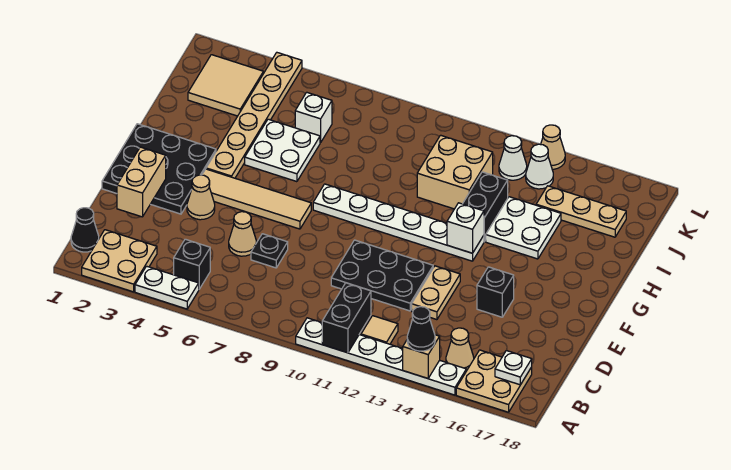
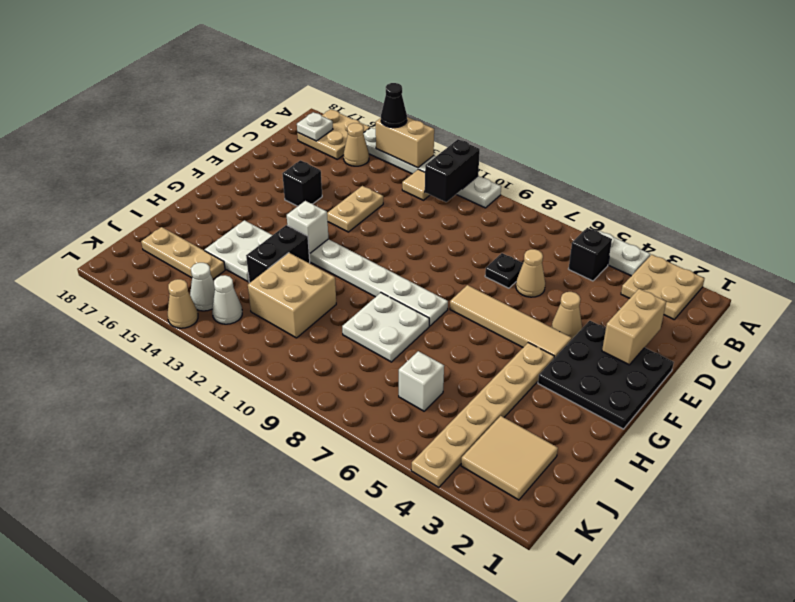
tan brick A14 level 2 -> tan brick A13:A14 level 2
black cone B1 level 1 -> none
black plate D10:E12 level 1 -> none
white plate H5:I6 level 1 -> white plate H8:I9 level 1

